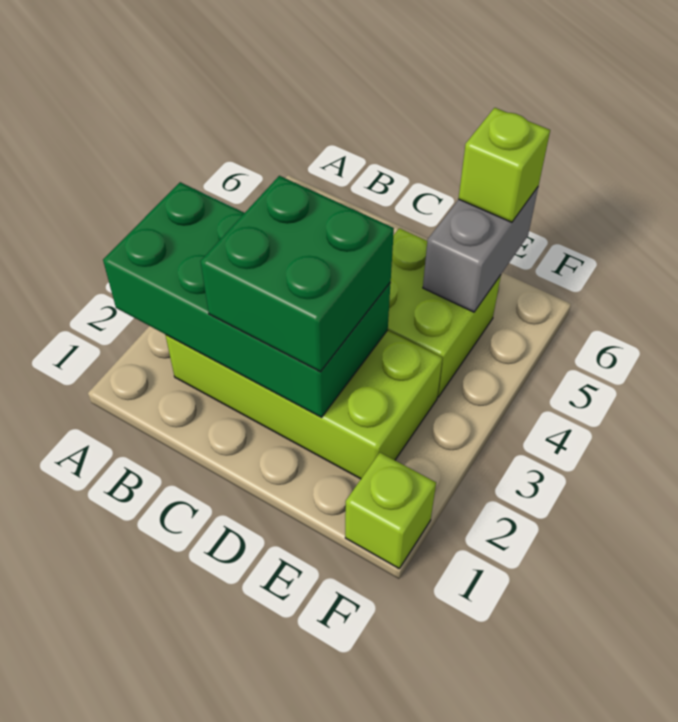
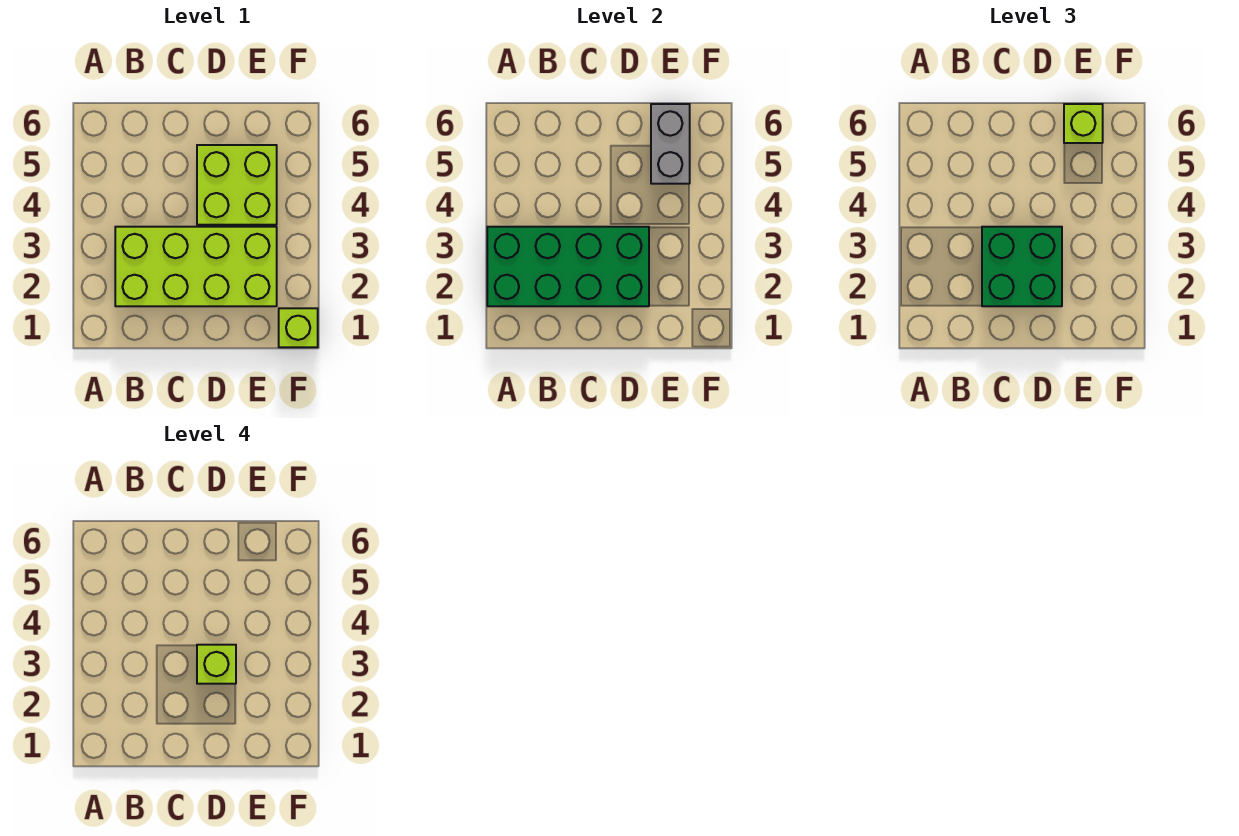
none -> lime brick D3 level 4

